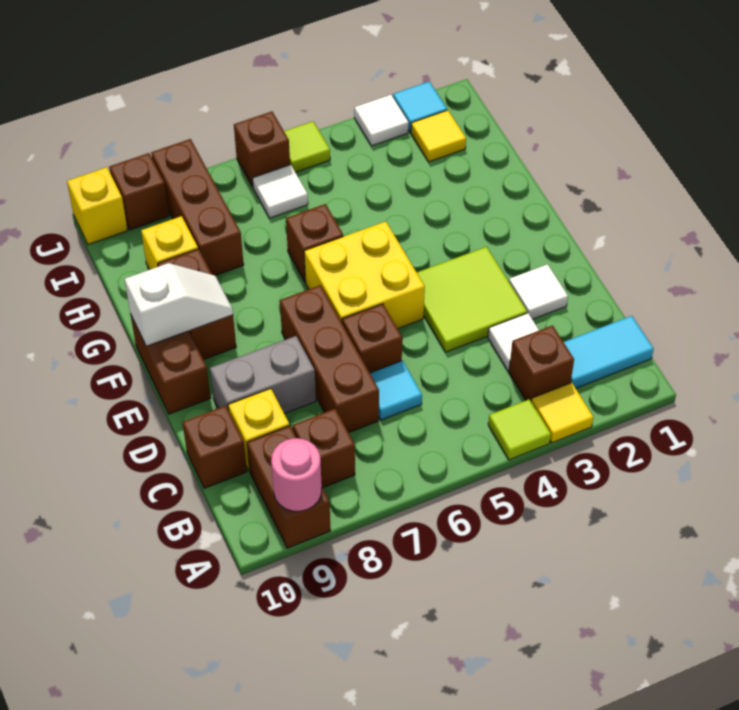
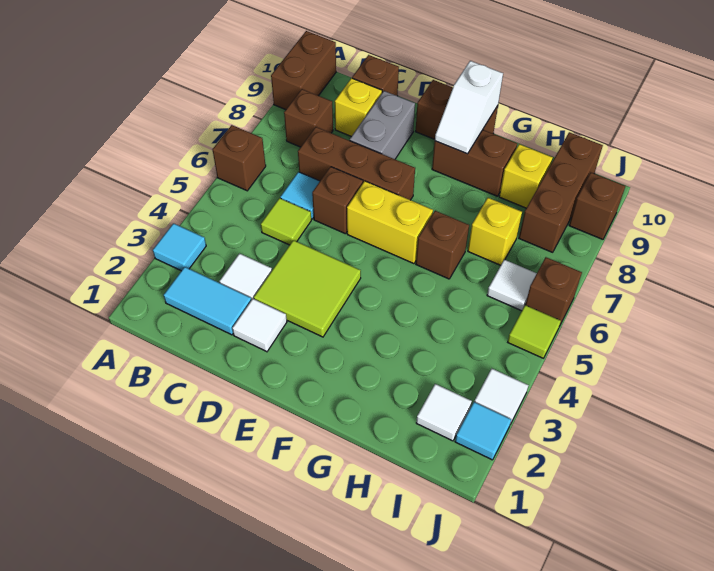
yellow tile A3 level 1 -> cyan tile A3 level 1
lime tile A4 level 1 -> lime tile C5 level 1
brown brick A9:B9 level 1 -> brown brick A9:A10 level 1
pink round brick A9 level 2 -> none
cyan tile B1:B2 level 1 -> cyan tile B2:C2 level 1
brown brick B3 level 1 -> brown brick A6 level 1
yellow brick E5:F6 level 1 -> yellow brick E6:F6 level 1
brown brick H8:J8 level 1 -> brown brick I8:I10 level 1
yellow tile I2 level 1 -> white tile I2 level 1
yellow brick J10 level 1 -> yellow brick H7 level 1

